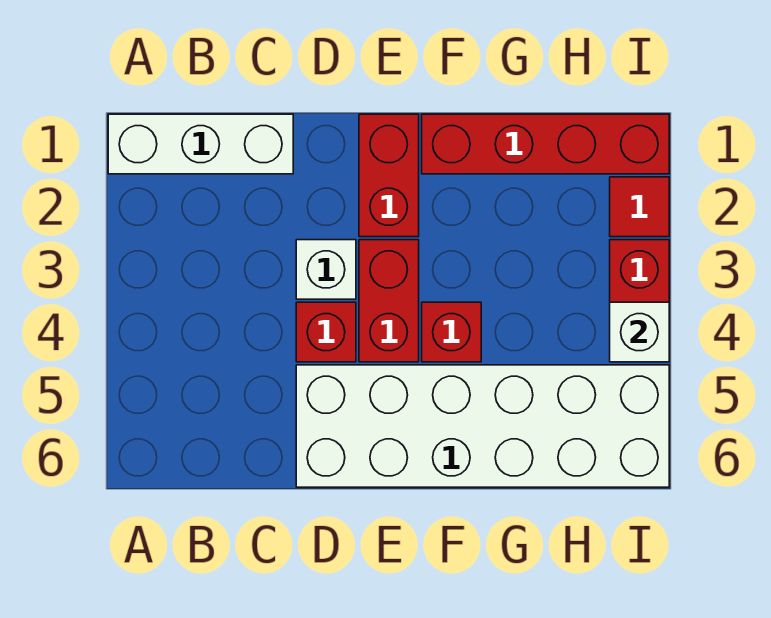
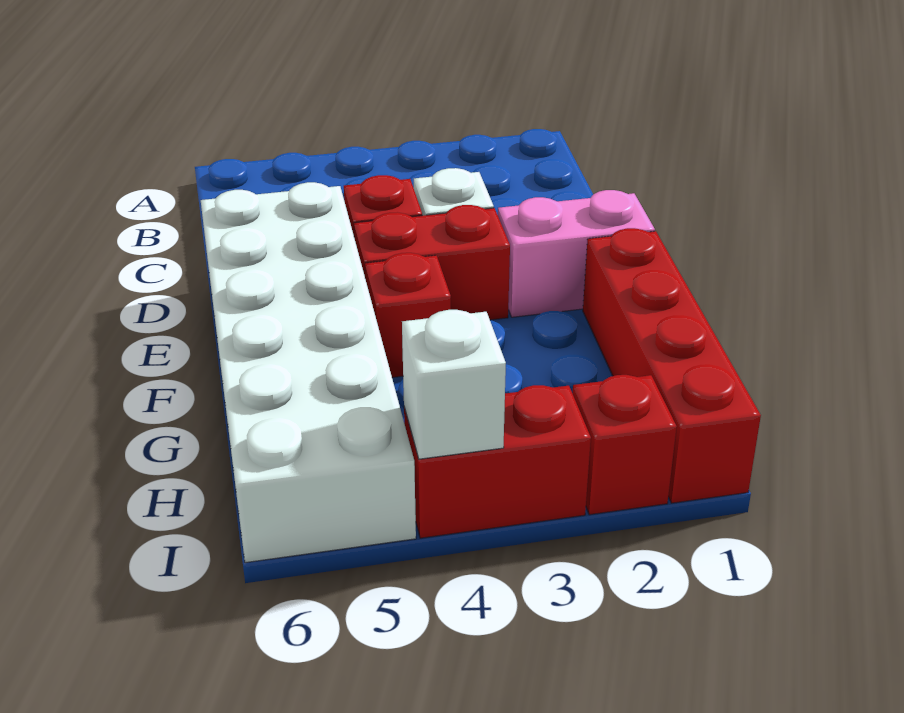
white brick A1:C1 level 1 -> none
red brick E1:E2 level 1 -> pink brick E1:E2 level 1
red tile I2 level 1 -> red brick I2 level 1

